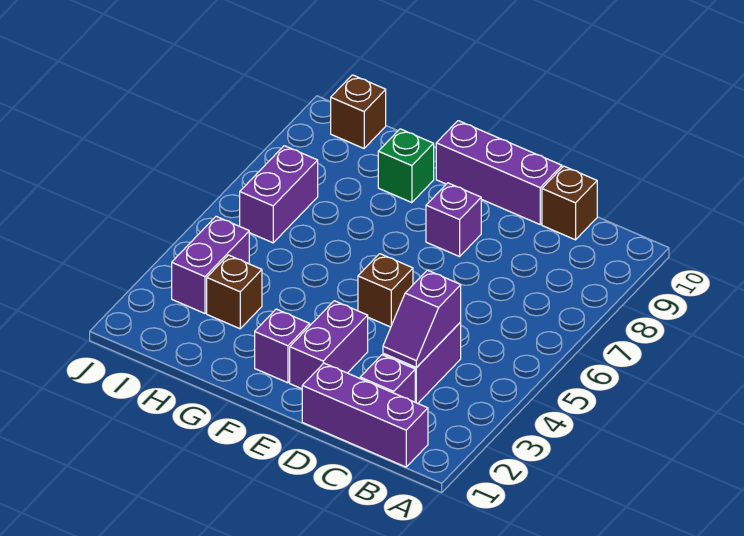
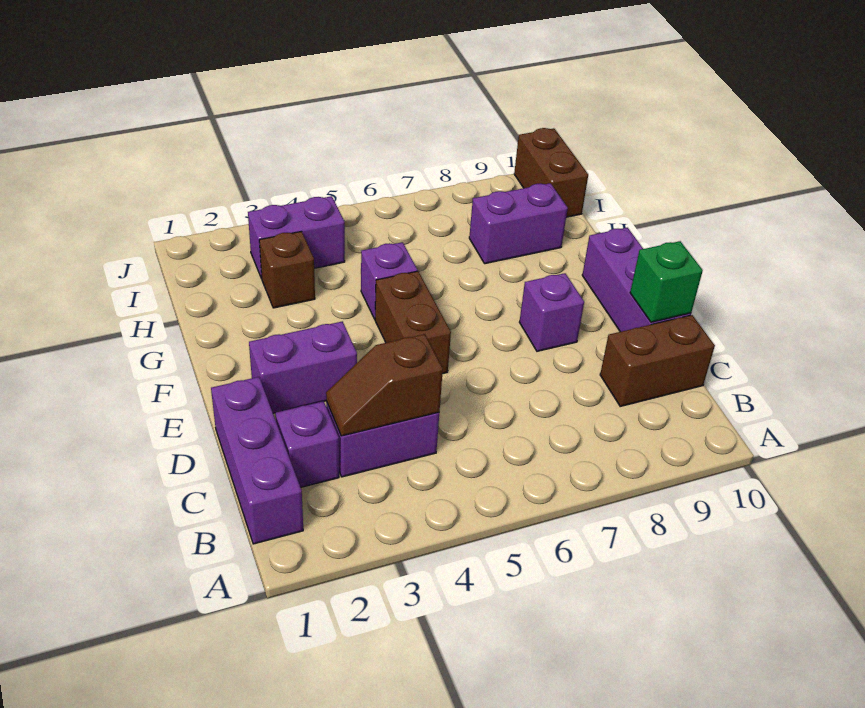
purple slope C3:C4 level 2 top 4 -> brown slope C3:C4 level 2 top 4
brown brick C10 level 1 -> brown brick C9:C10 level 1
brown brick E5 level 1 -> brown brick E5:F5 level 1
purple brick F2 level 1 -> purple brick G5 level 1
green brick G9 level 1 -> green brick D10 level 2
purple brick I6:I7 level 1 -> purple brick H8:H9 level 1
brown brick I10 level 1 -> brown brick I10:J10 level 1

